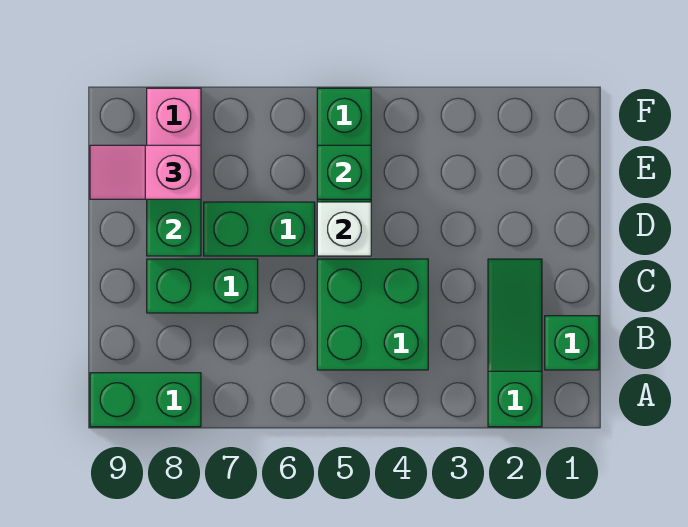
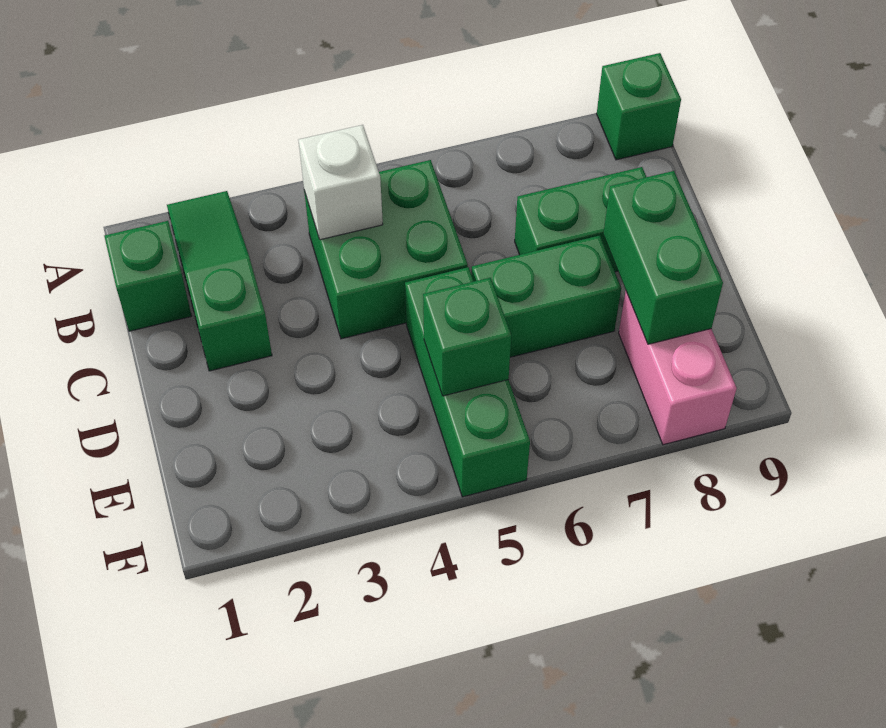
green slope A2:C2 level 1 top A -> green slope A2:C2 level 1 top C
green brick A8:A9 level 1 -> green brick A9 level 1
white brick D5 level 2 -> white brick B4 level 2
pink slope E8:E9 level 3 top 8 -> none

